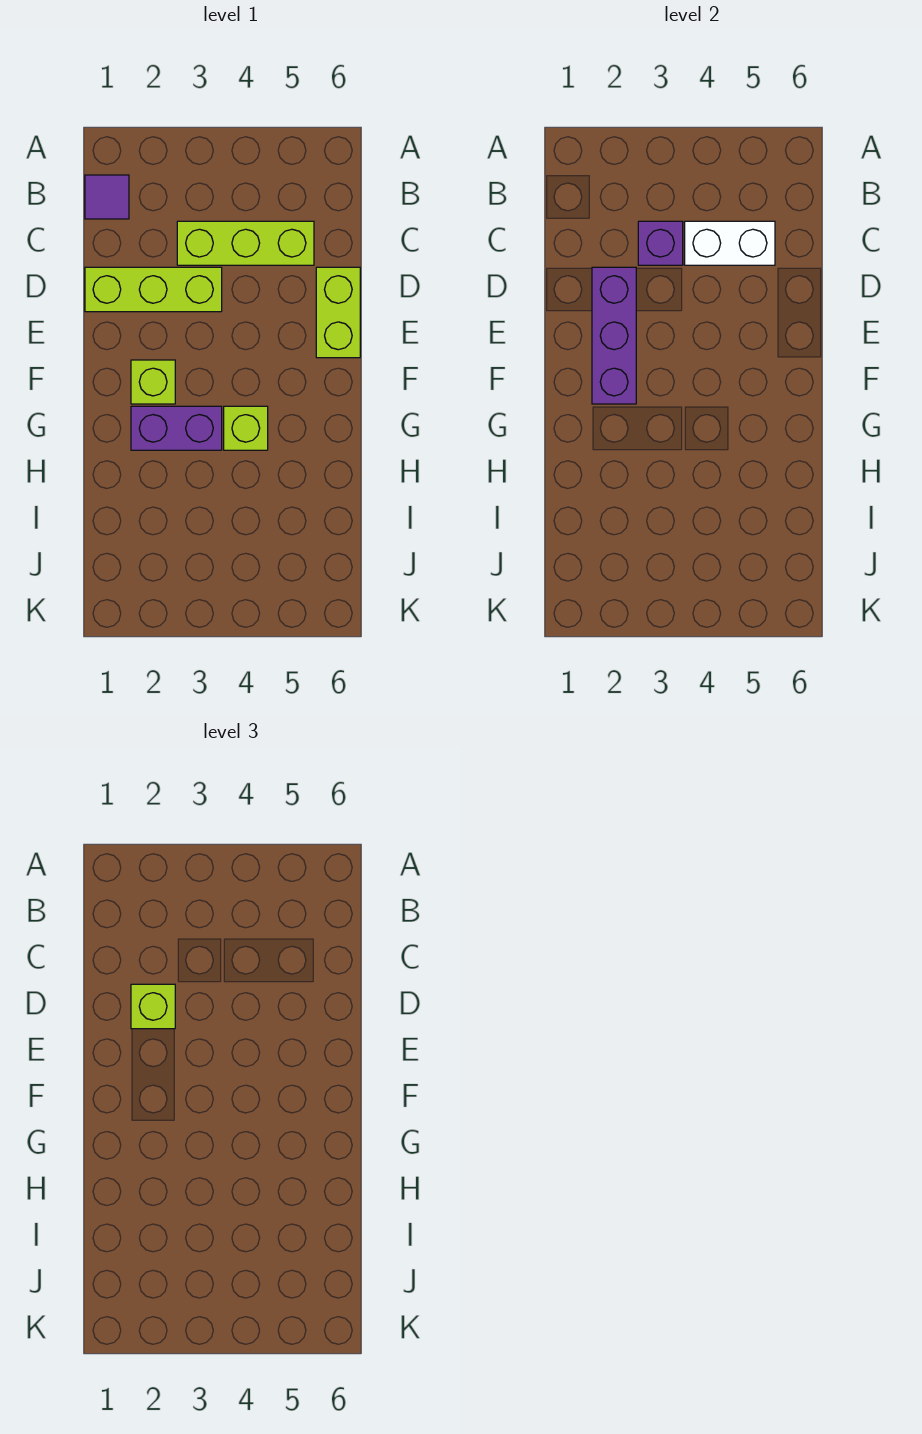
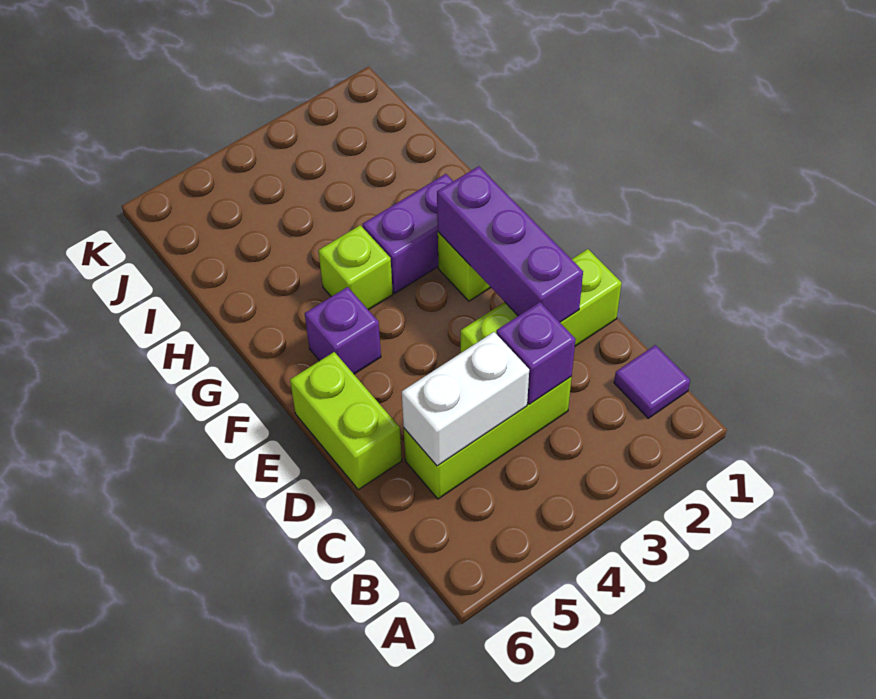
lime brick D2 level 3 -> none
none -> purple brick F5 level 1

